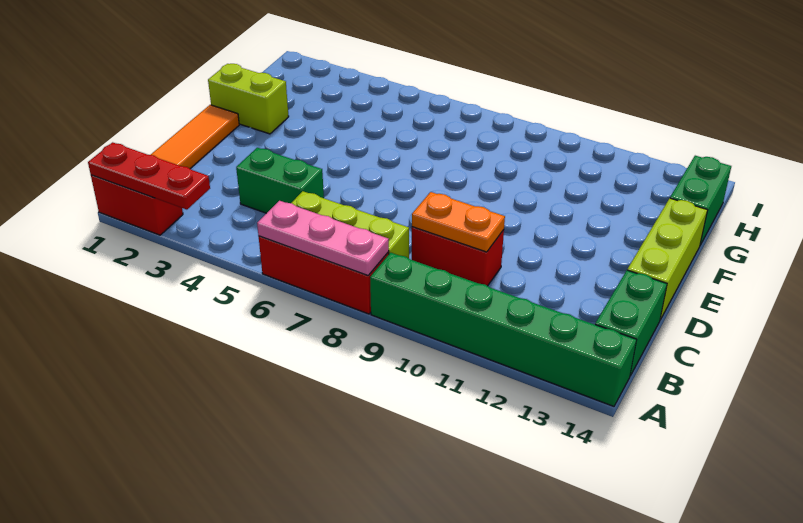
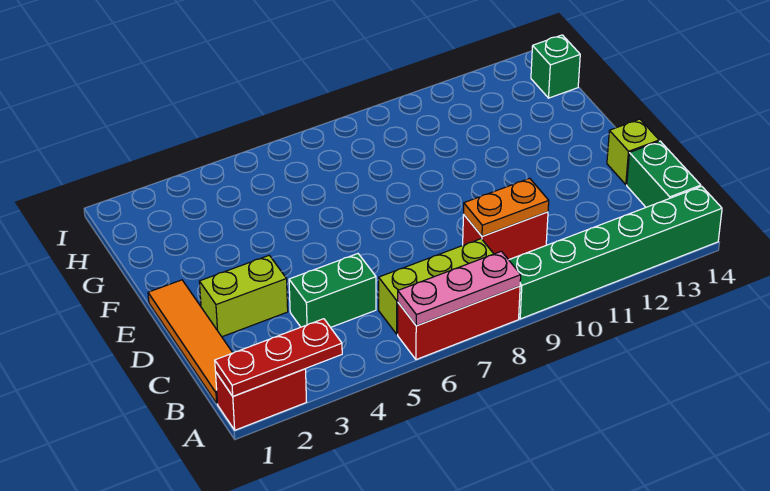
lime brick D14:F14 level 1 -> lime brick D14 level 1
lime brick F1:F2 level 1 -> lime brick D2:D3 level 1
green brick G14:H14 level 1 -> green brick H14 level 1

